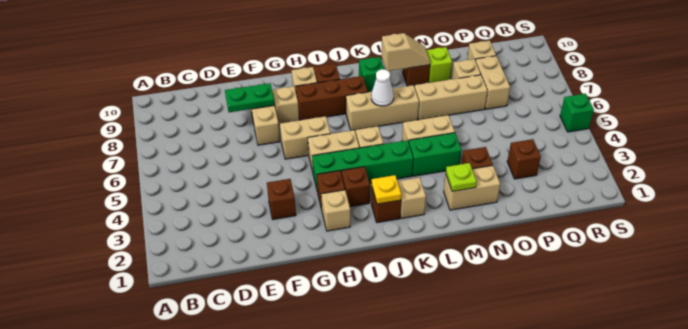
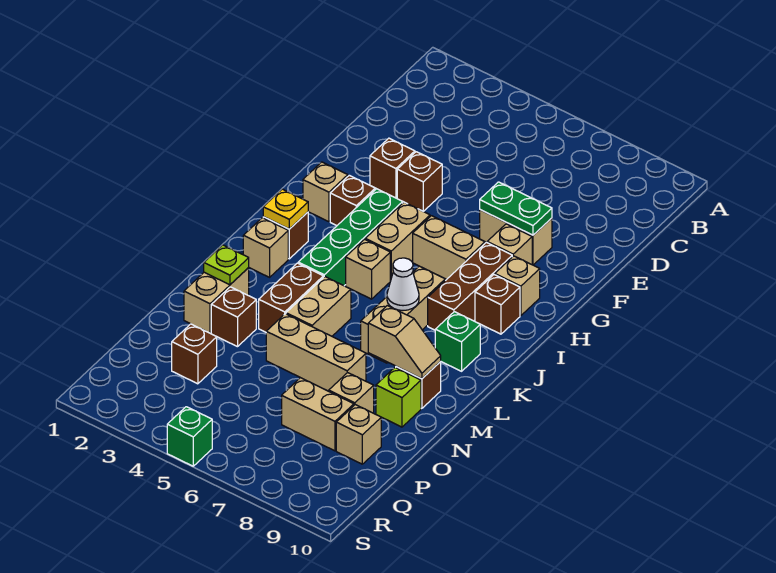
green plate E8:F8 level 2 -> green plate F7:F8 level 2
tan brick G6:H6 level 1 -> tan brick H6:H7 level 1
brown brick I3 level 1 -> brown brick F4 level 1
green brick L4:M4 level 1 -> brown brick L4:M4 level 1
tan slope L9:M9 level 2 top L -> tan slope M8:M9 level 2 top 8
tan brick M7:O7 level 1 -> tan brick N5:N7 level 1

